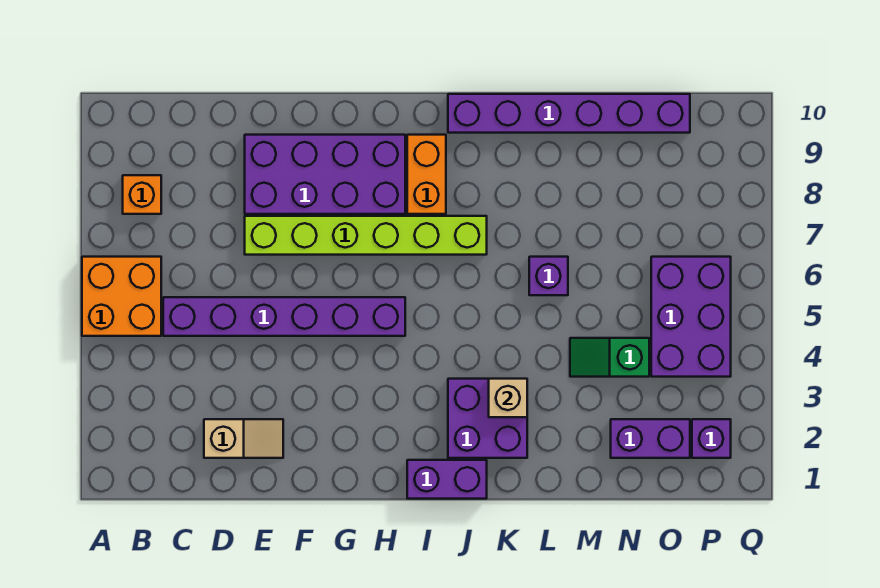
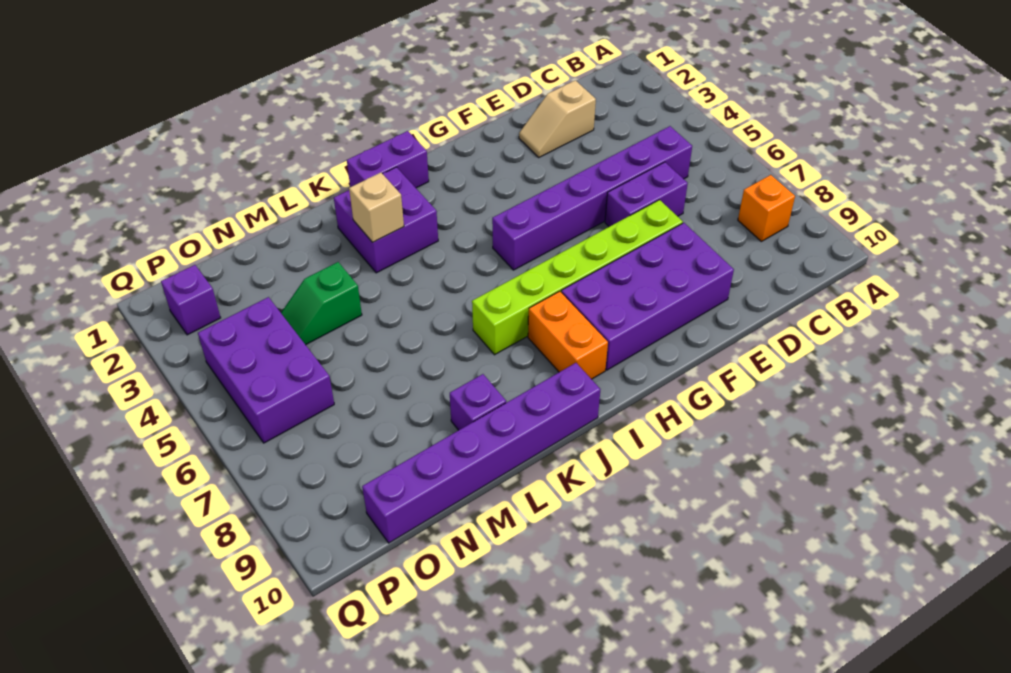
orange brick A5:B6 level 1 -> none
purple brick L6 level 1 -> purple brick L9 level 1
green slope M4:N4 level 1 top N -> green slope M4:N4 level 1 top M
purple brick N2:O2 level 1 -> purple brick D6:E6 level 1

